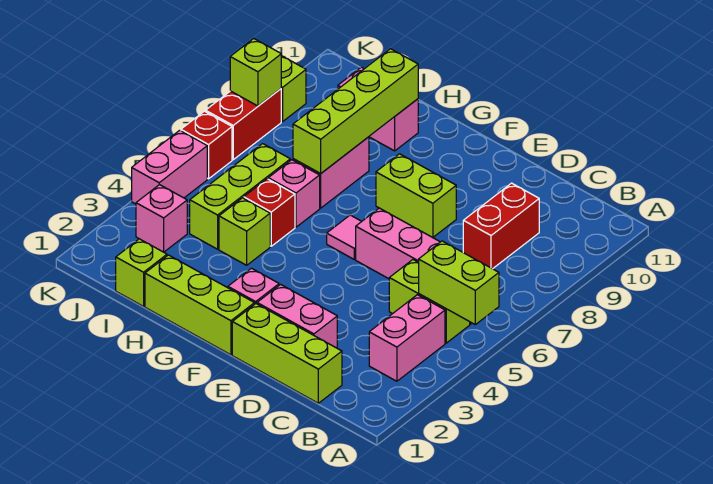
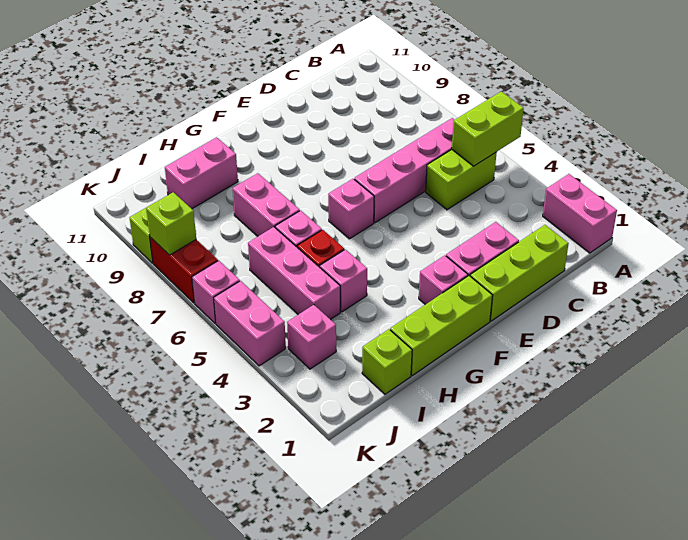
pink brick B3:B4 level 1 -> pink brick A1:A2 level 1
red brick C8:C9 level 1 -> none
lime brick E8:F8 level 1 -> none
pink tile F6 level 1 -> pink brick F6 level 1
lime brick H4 level 1 -> pink brick H4 level 1
lime brick H7:H10 level 2 -> none
lime brick I4:I6 level 1 -> pink brick I4:I6 level 1
red brick K6 level 1 -> pink brick K6 level 1

